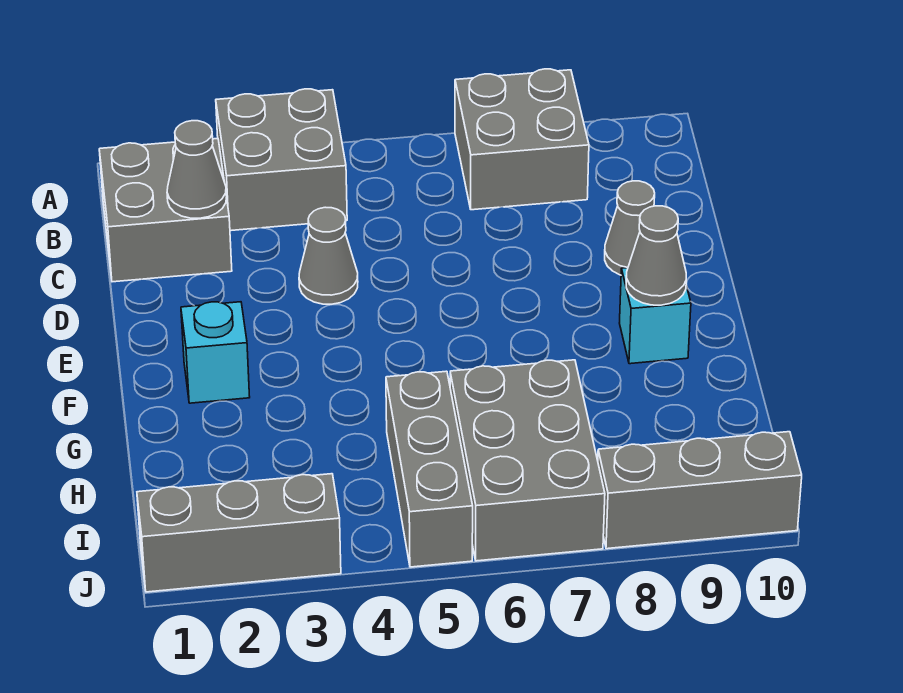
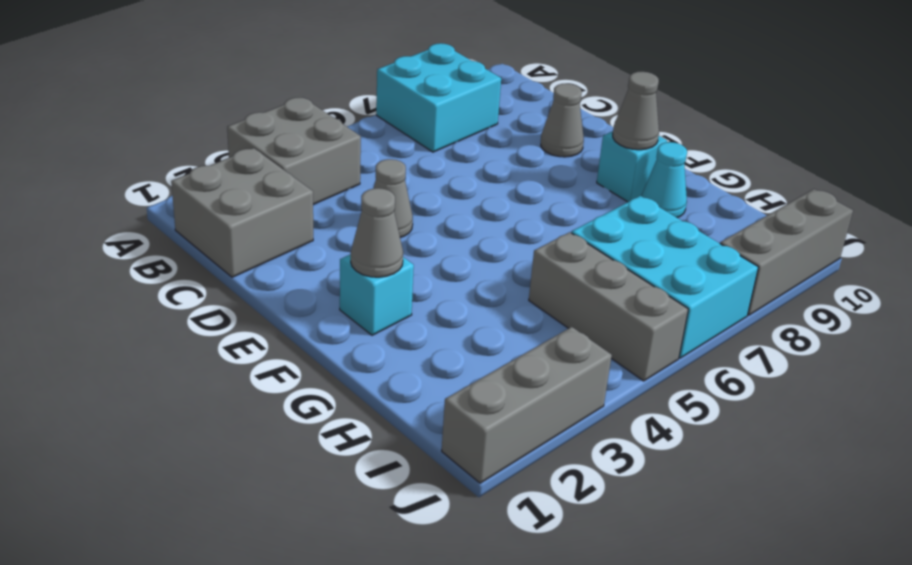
grey brick A7:B8 level 1 -> cyan brick A7:B8 level 1
grey cone C2 level 2 -> grey cone F2 level 2
none -> cyan cone G9 level 1
grey brick H6:J7 level 1 -> cyan brick H6:J7 level 1

